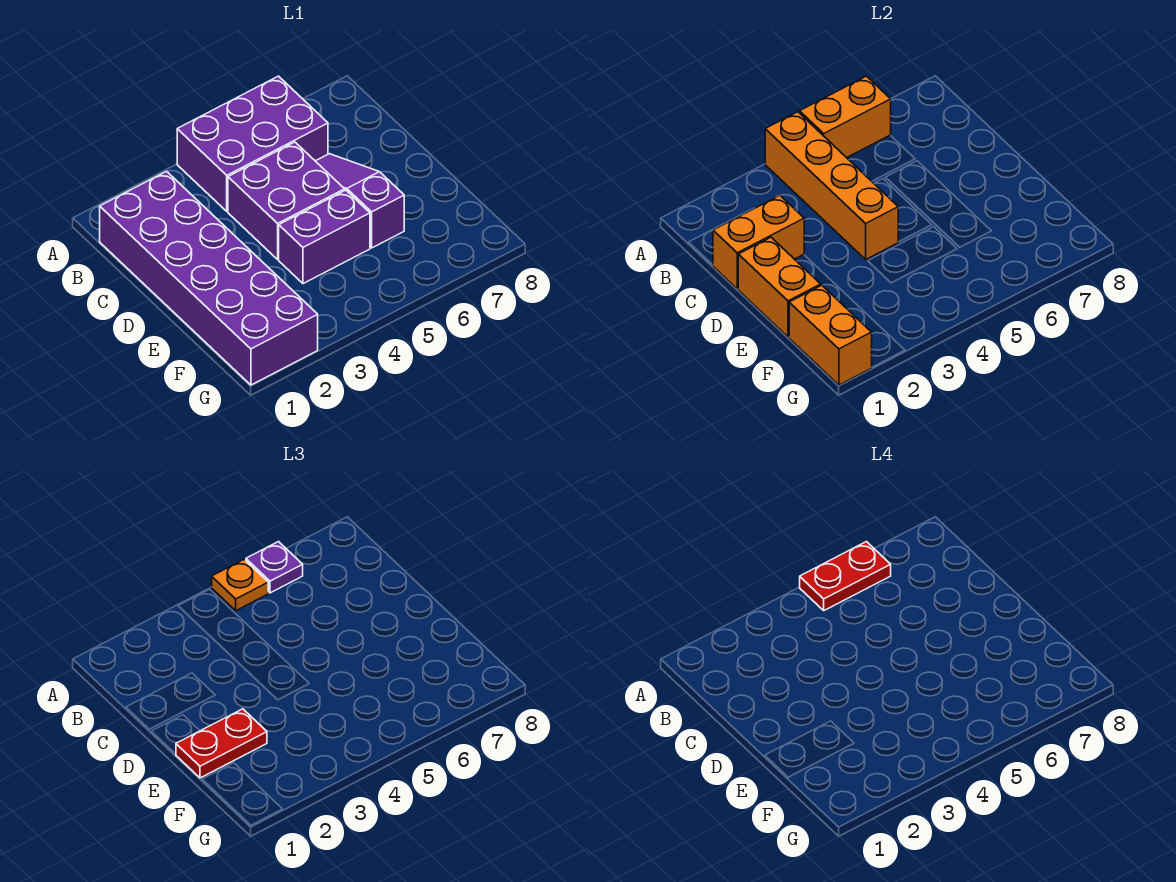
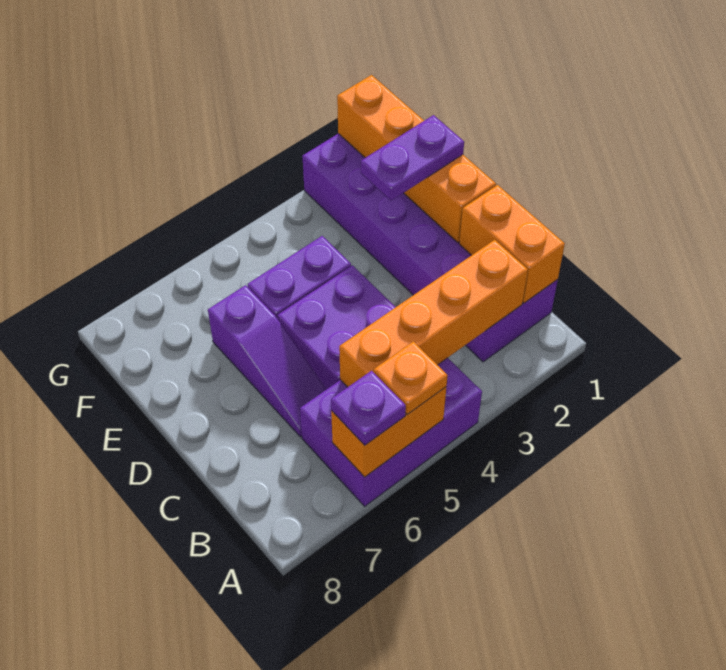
orange brick A4:D4 level 2 -> orange brick B2:B5 level 2
red plate A5:A6 level 4 -> none
orange brick C1:C2 level 2 -> orange brick B1:C1 level 2
red plate E1:E2 level 3 -> purple plate E1:E2 level 3

